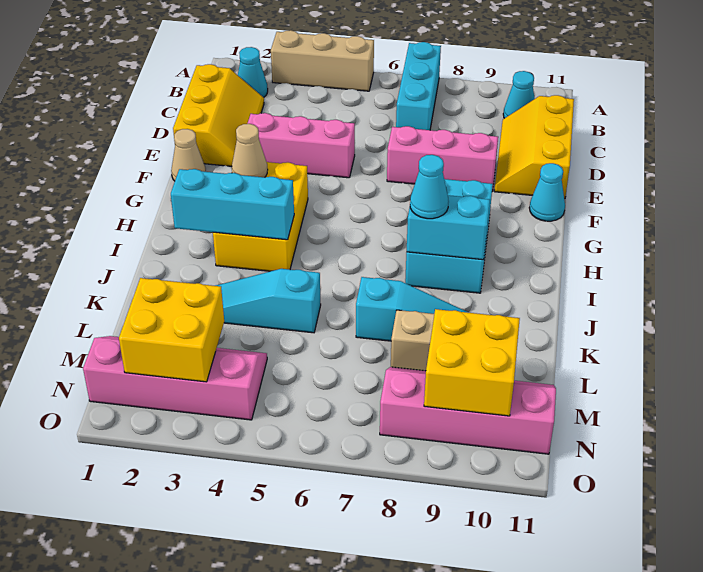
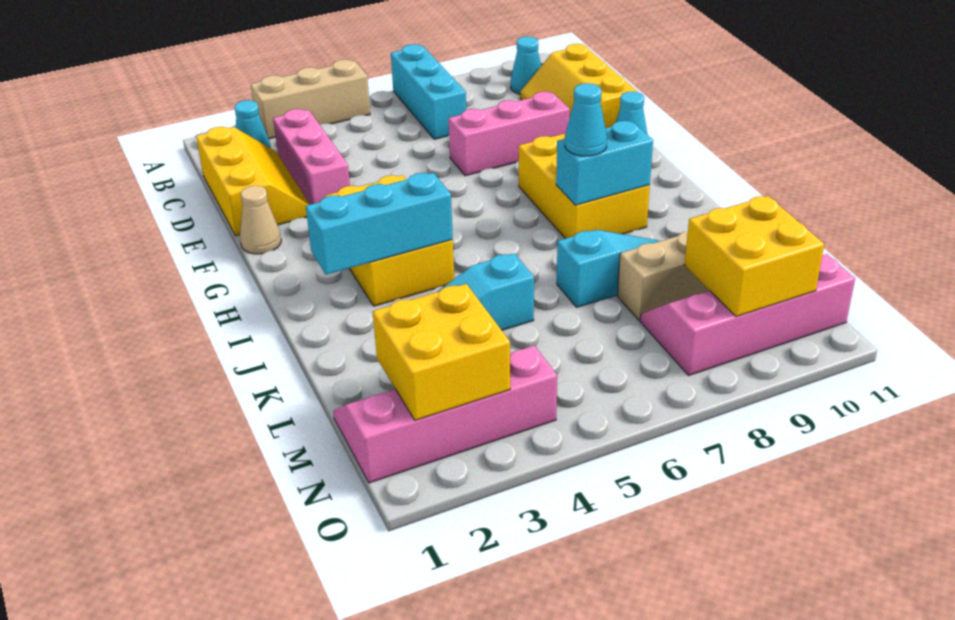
pink brick E3:E5 level 1 -> pink brick C3:E3 level 1
tan cone G3 level 2 -> none
cyan brick G8:I9 level 1 -> yellow brick G8:I9 level 1

